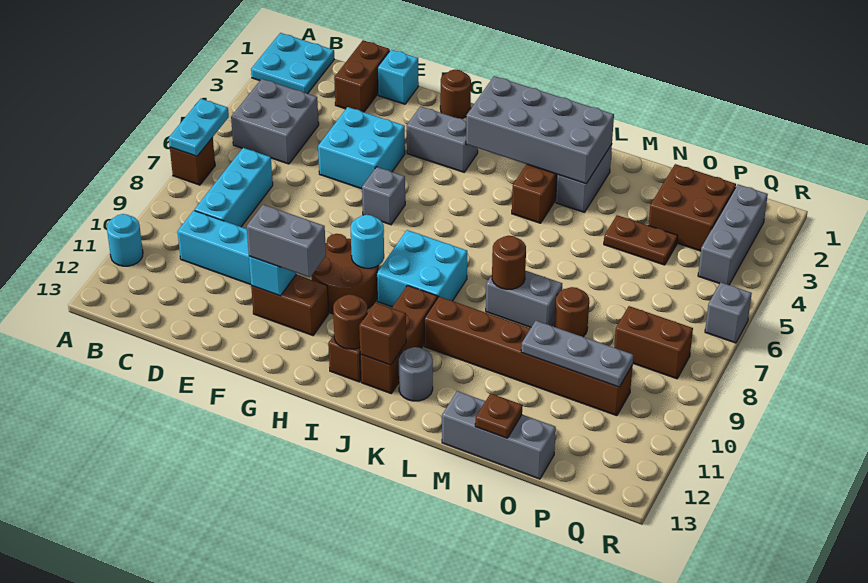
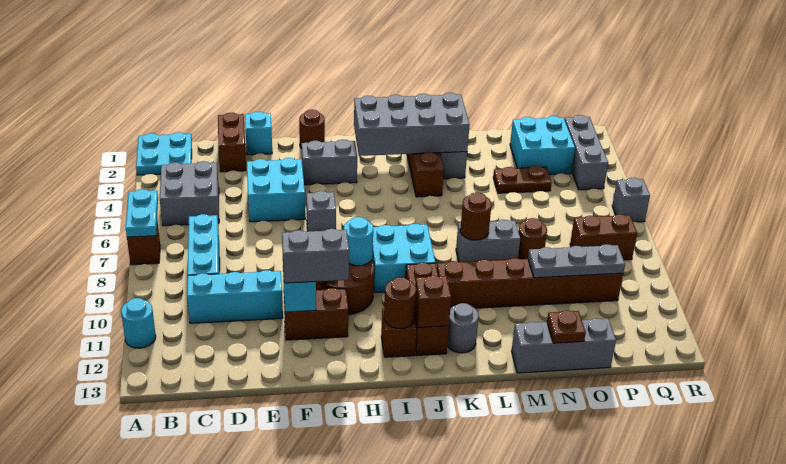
brown brick O2:P3 level 1 -> cyan brick O2:P3 level 1

